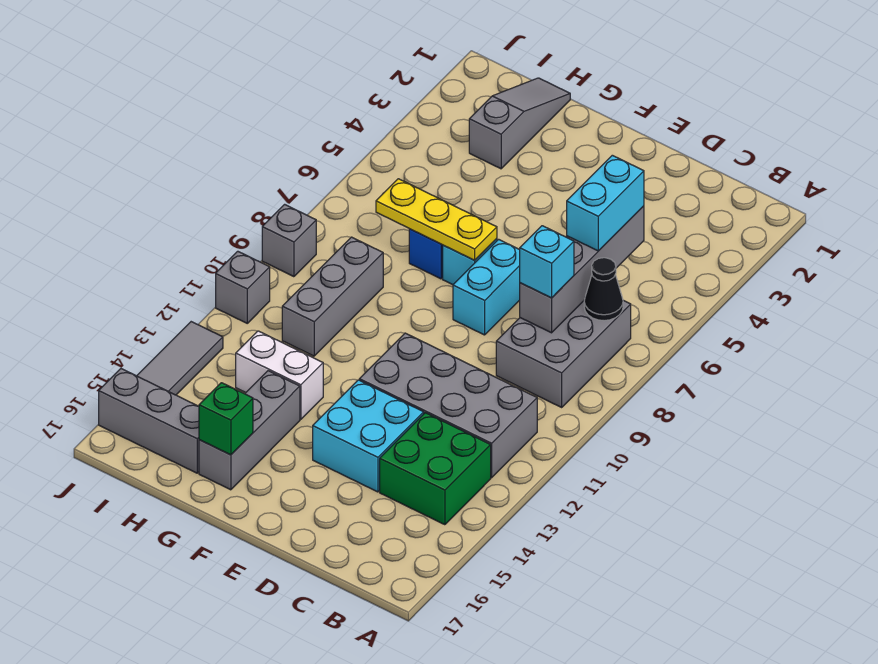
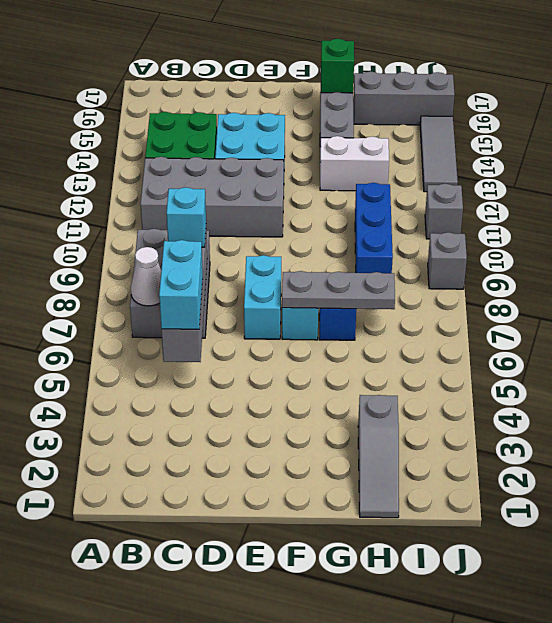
black cone B7 level 2 -> white cone B7 level 2
yellow plate F7:H7 level 2 -> grey plate F7:H7 level 2
grey brick H9:H11 level 1 -> blue brick H9:H11 level 1

